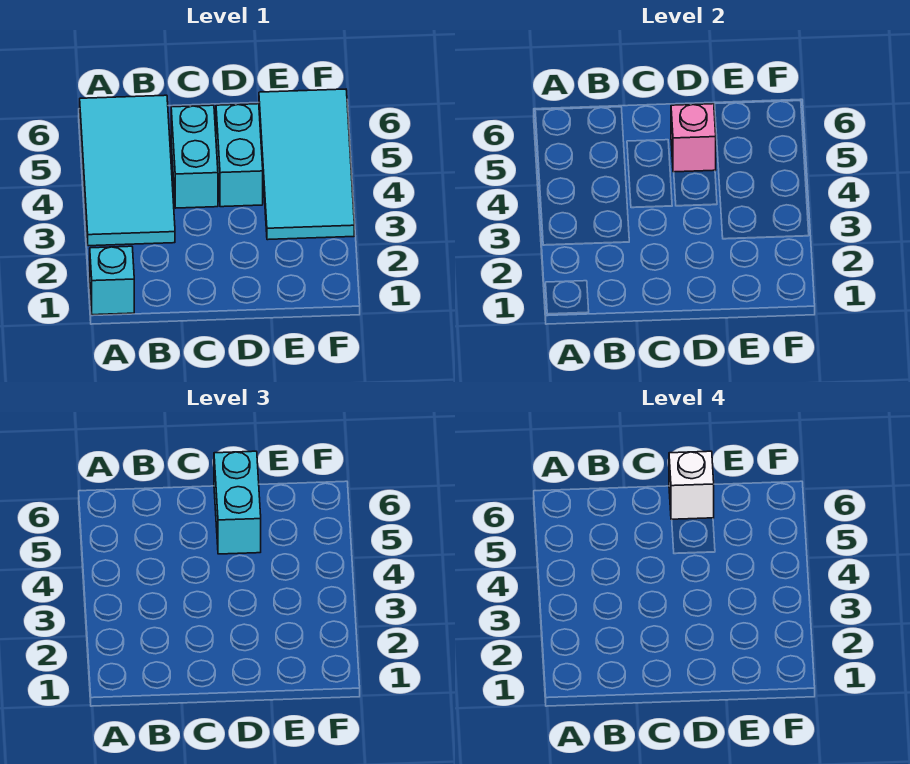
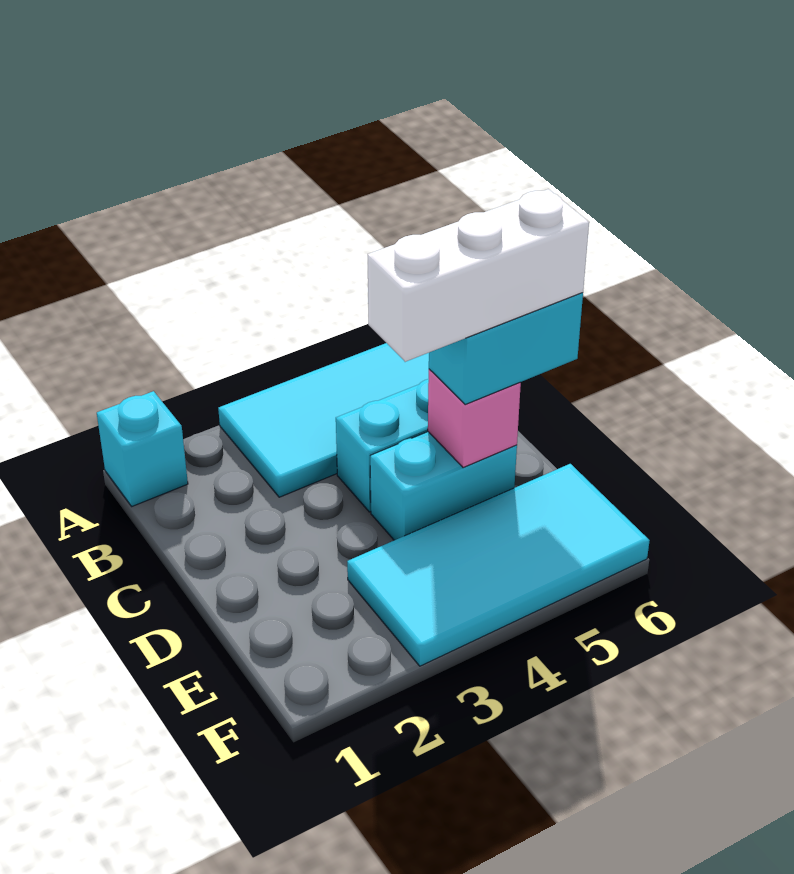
white brick D6 level 4 -> white brick D4:D6 level 4

